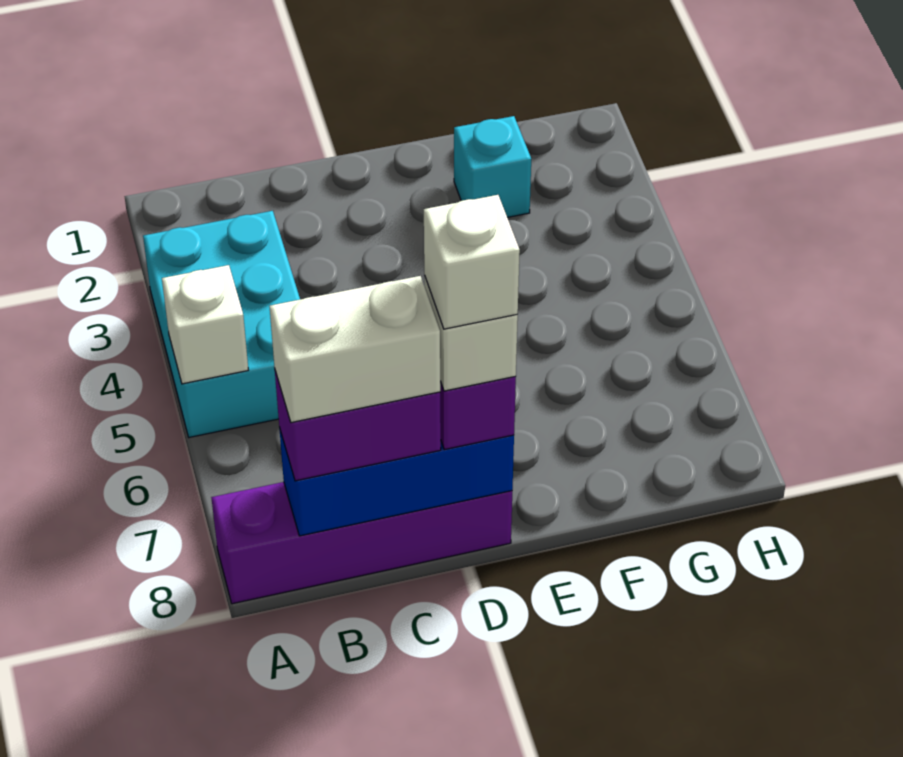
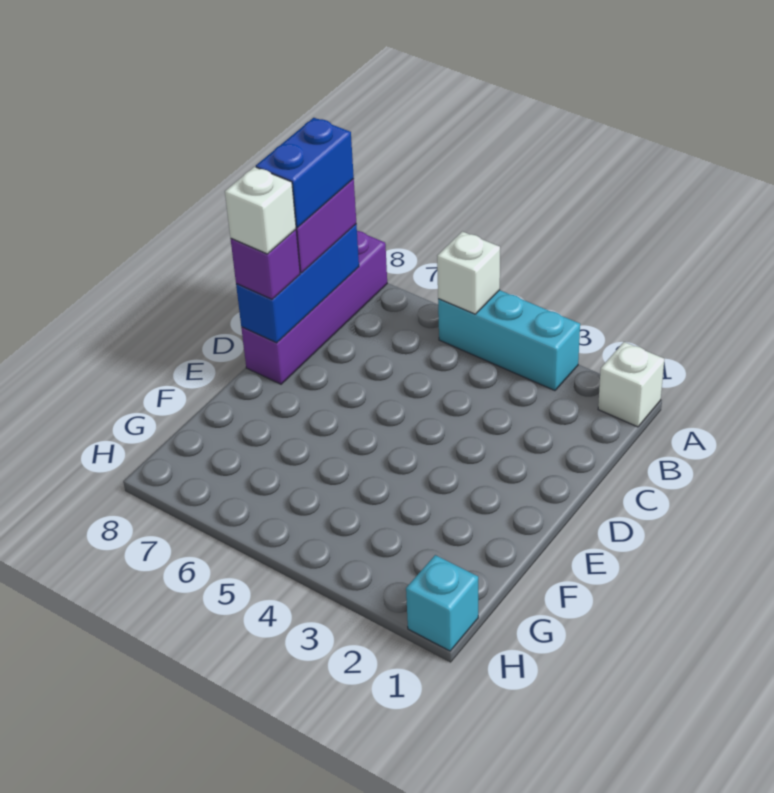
cyan brick A3:B5 level 1 -> cyan brick A3:A5 level 1
white brick B8:C8 level 4 -> blue brick B8:C8 level 4
white brick D8 level 5 -> white brick A1 level 1
cyan brick F2 level 1 -> cyan brick H1 level 1

